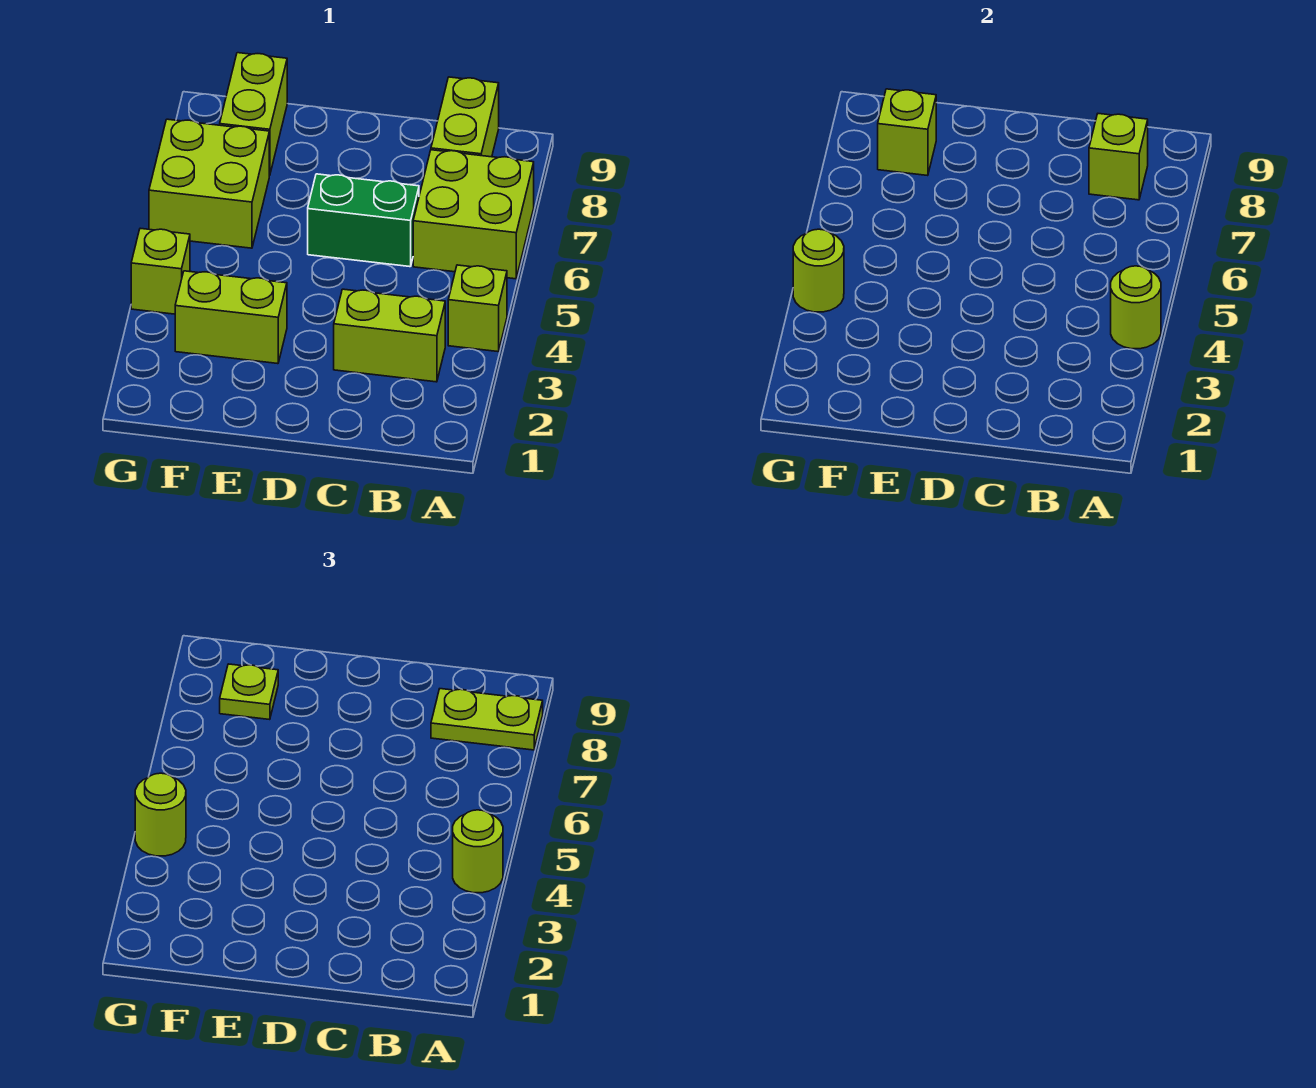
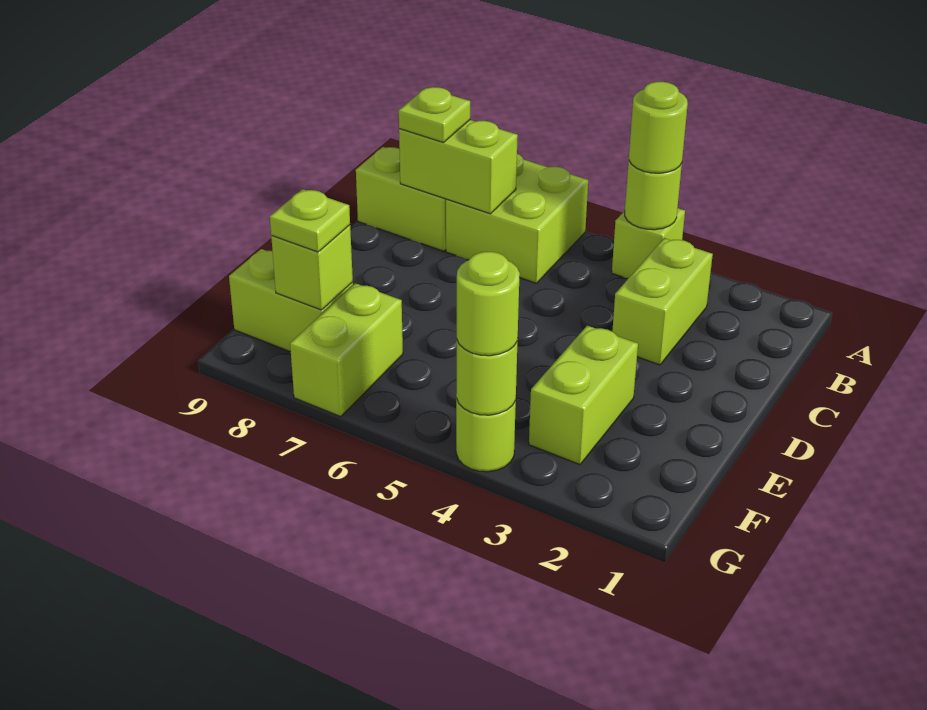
lime plate A8:B8 level 3 -> lime plate B8 level 3
lime brick B8 level 2 -> lime brick B7:B8 level 2
green brick C6:D6 level 1 -> none
lime brick F6:G7 level 1 -> lime brick F7:G7 level 1
lime brick G4 level 1 -> lime round brick G4 level 1

